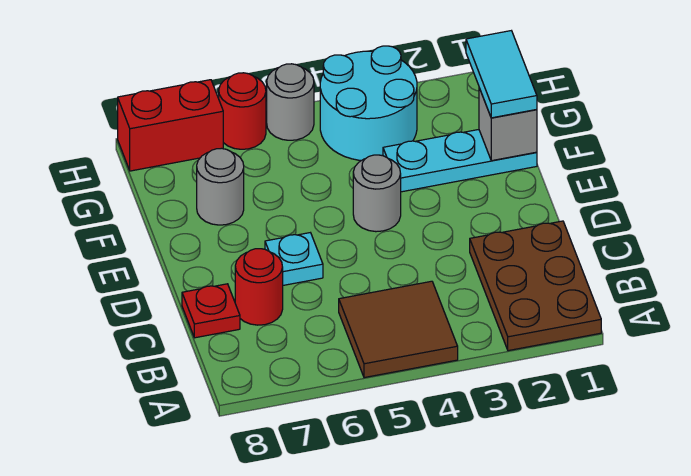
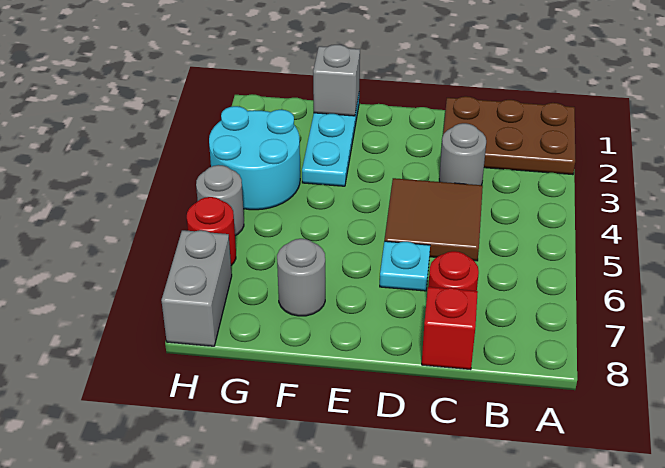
brown tile A4:B5 level 1 -> brown tile C4:D5 level 1
red plate C8 level 1 -> red brick C8 level 1
grey round brick E4 level 1 -> grey round brick C3 level 1
cyan tile F1:G1 level 3 -> none
red brick H7:H8 level 1 -> grey brick H7:H8 level 1

